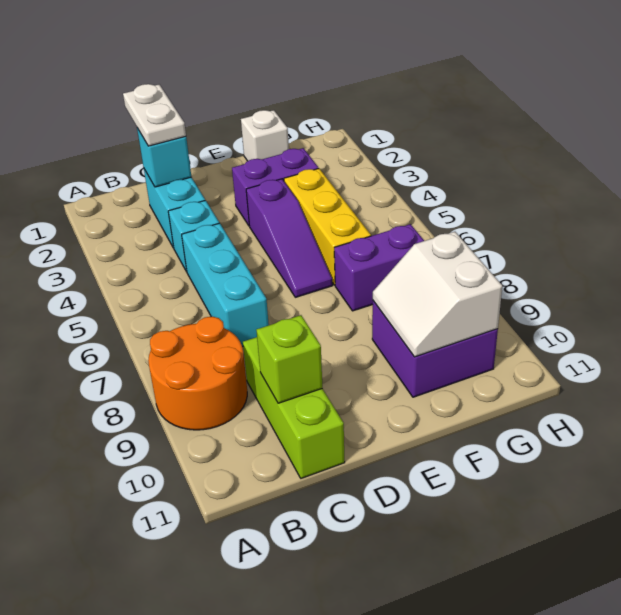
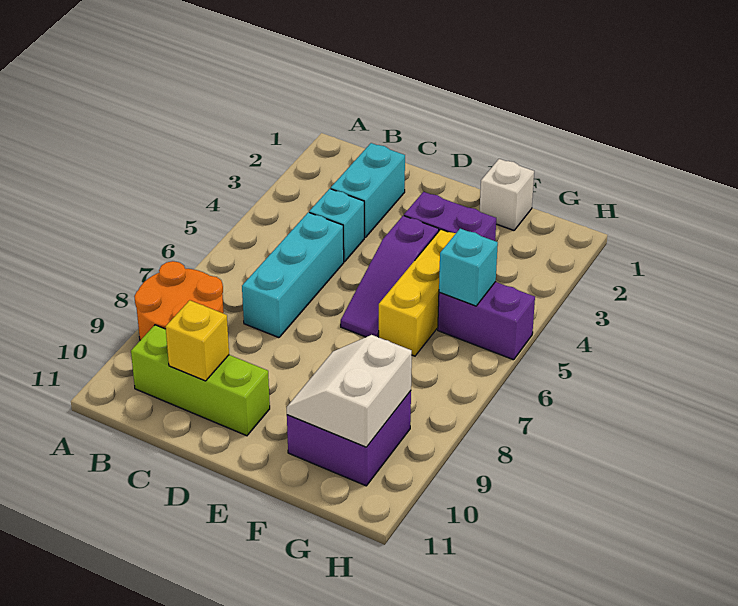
white plate C1:C2 level 3 -> none
cyan brick C2 level 2 -> cyan brick G5 level 2
lime brick C9:C11 level 1 -> lime brick B10:D10 level 1
lime brick C10 level 2 -> yellow brick C10 level 2
purple brick F7:G7 level 1 -> purple brick G5:H5 level 1

